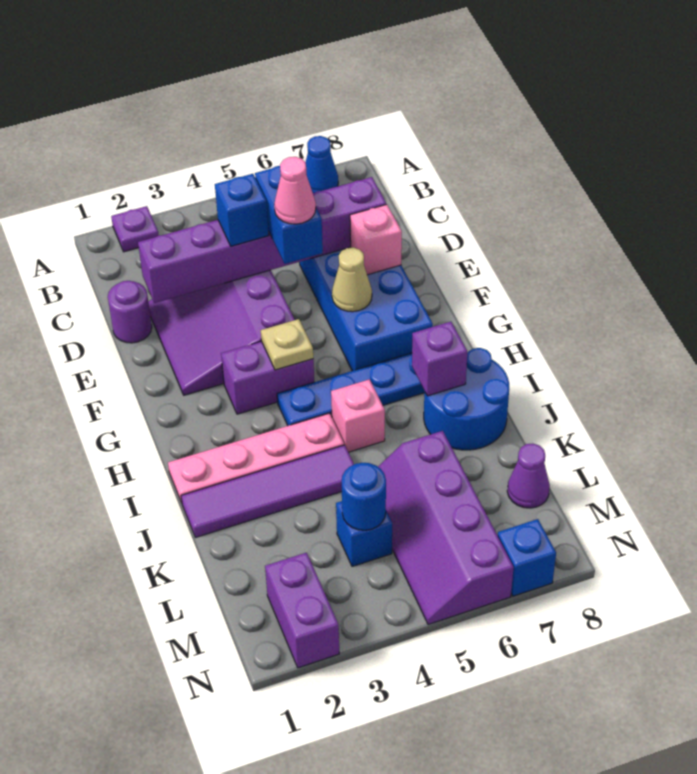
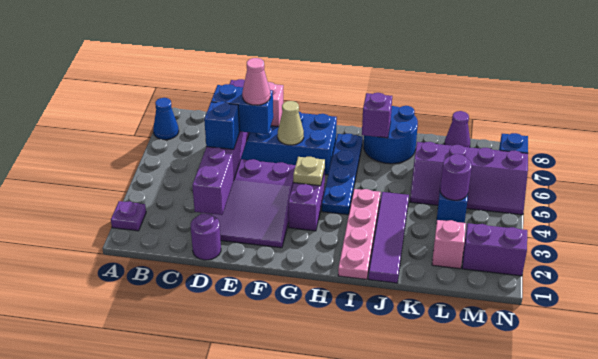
pink brick I5 level 1 -> pink brick L2 level 1
blue round brick L4 level 2 -> purple round brick L4 level 2

